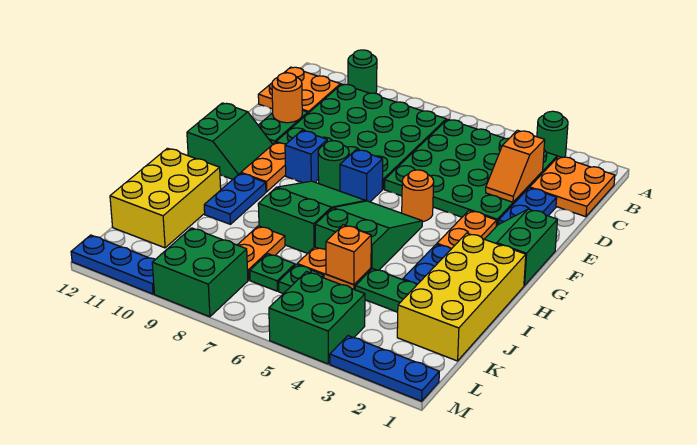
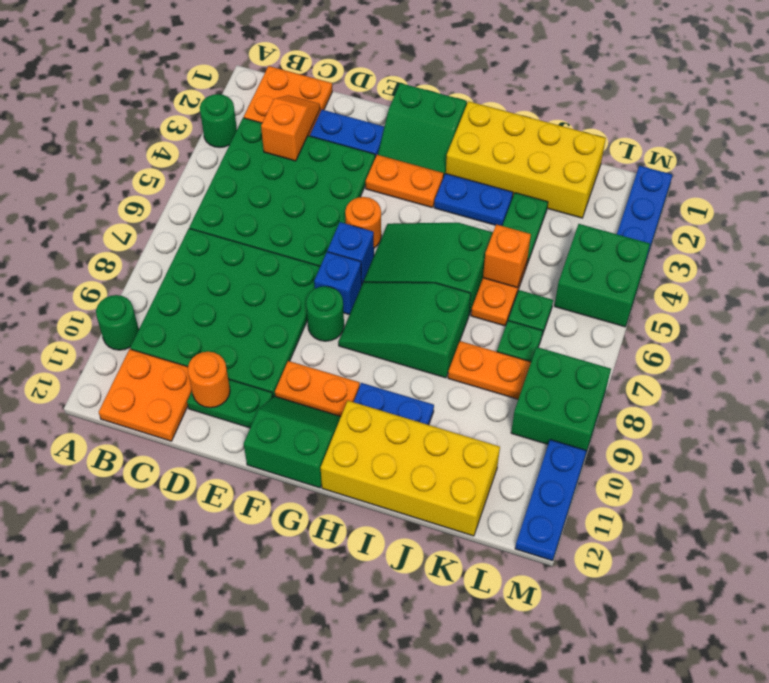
orange slope C3:D3 level 2 top C -> orange slope C2:C3 level 2 top 3
blue brick F9 level 1 -> blue brick F6 level 1
yellow brick I11:K12 level 1 -> yellow brick H11:K12 level 1

